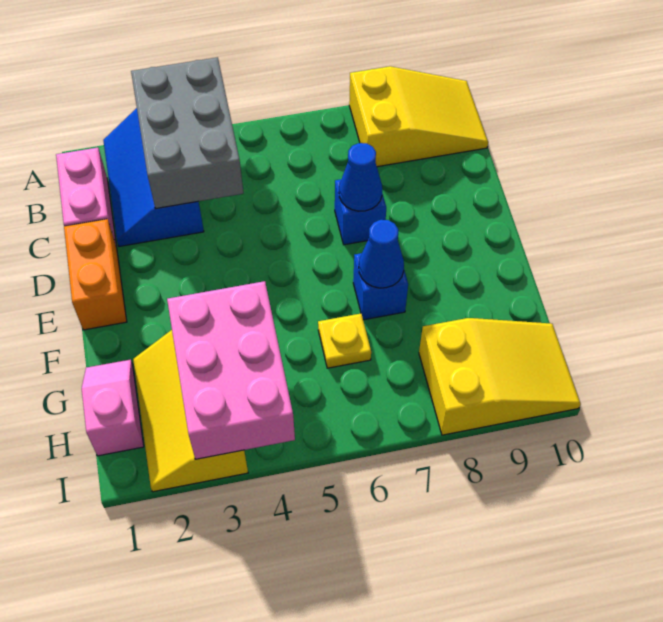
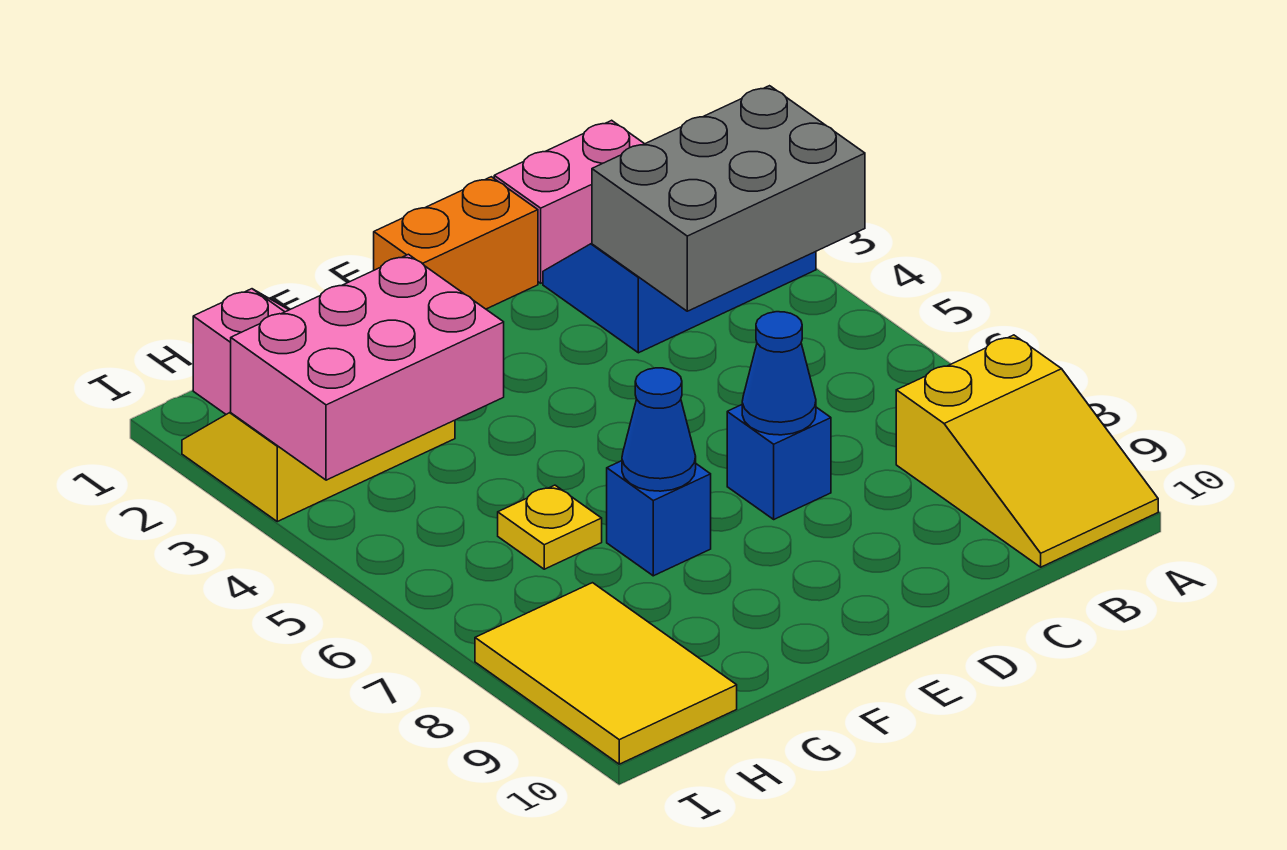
yellow slope H8:I10 level 1 top 8 -> yellow tile H8:I10 level 1

